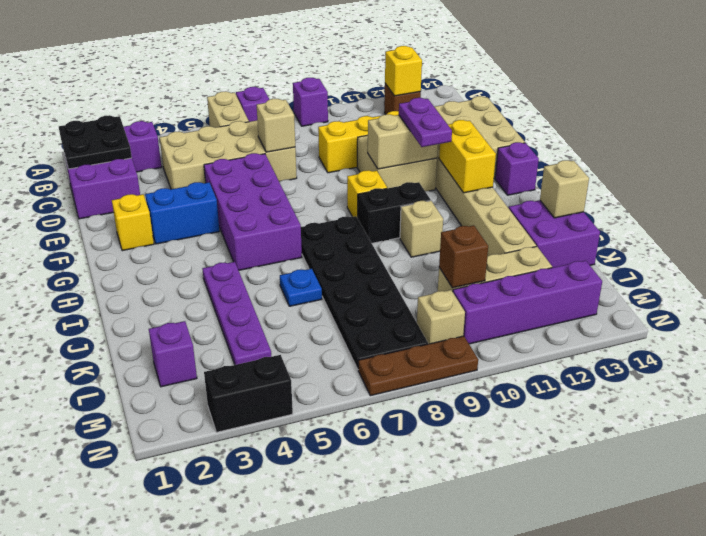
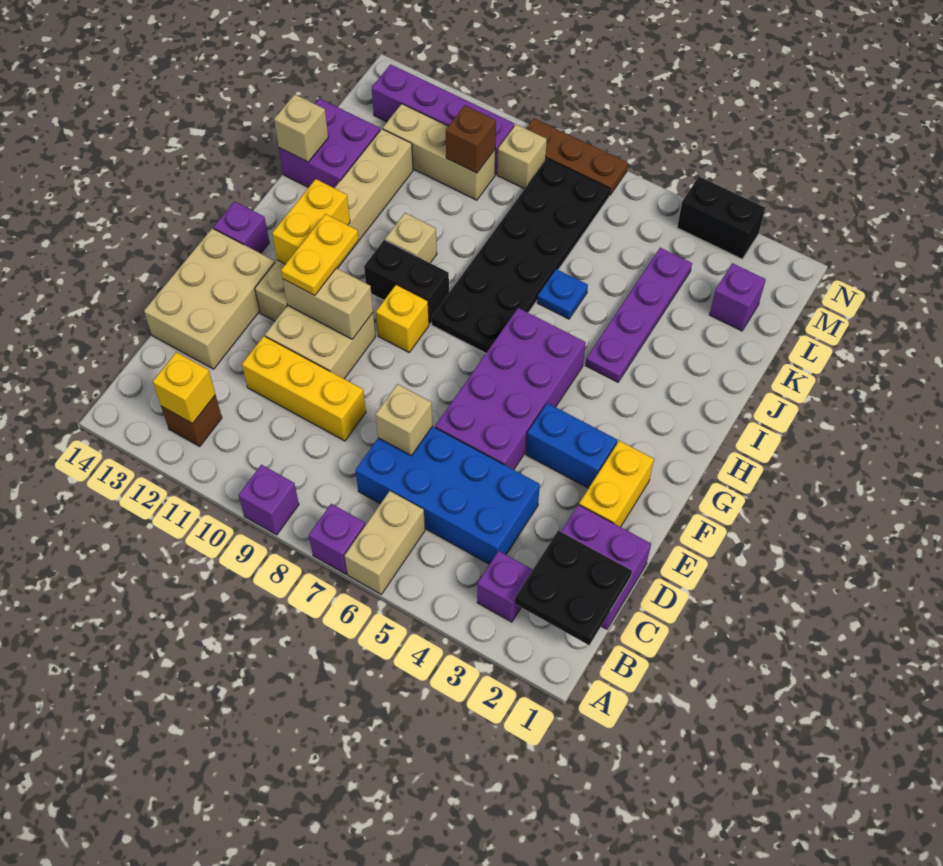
tan brick C4:D7 level 1 -> blue brick C4:D7 level 1
yellow brick F2 level 1 -> yellow brick E2:F2 level 1
purple plate F11:G11 level 3 -> yellow plate F11:G11 level 3

